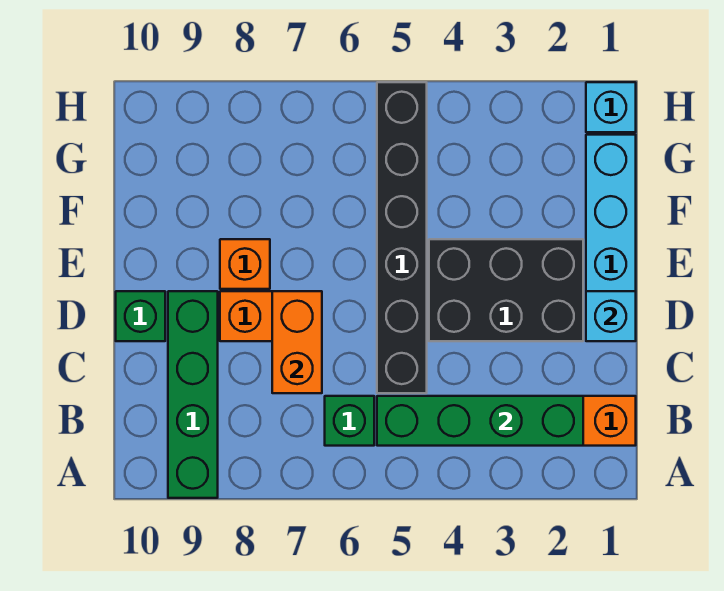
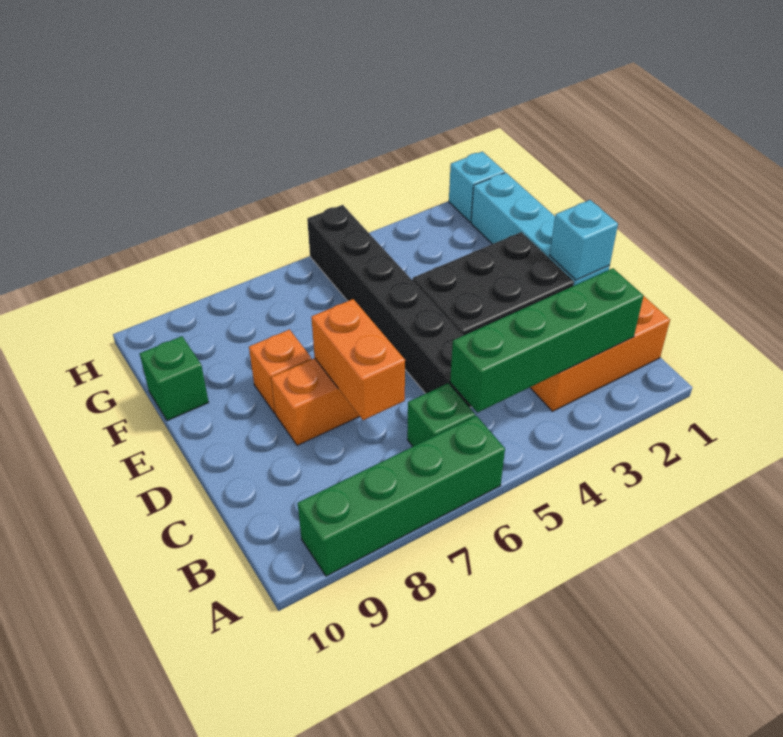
green brick A9:D9 level 1 -> green brick A6:A9 level 1
green brick D10 level 1 -> green brick F10 level 1

